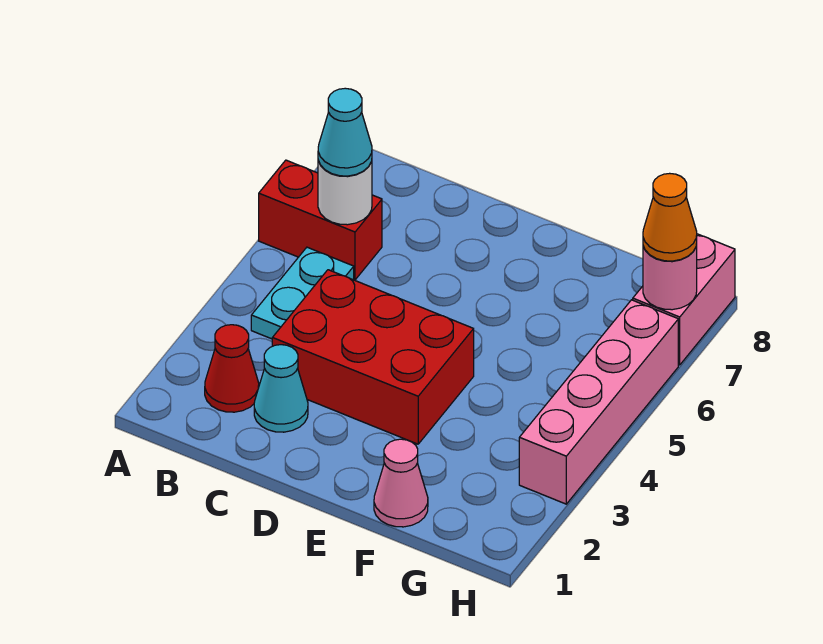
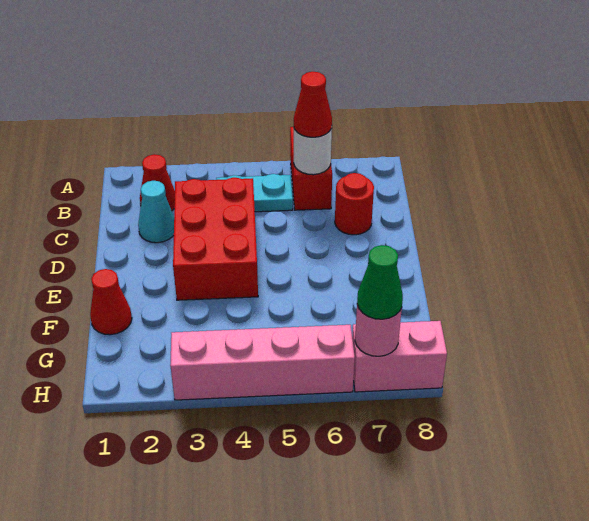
cyan cone B6 level 3 -> red cone B6 level 3
none -> red round brick C7 level 1
pink cone F1 level 1 -> red cone F1 level 1
orange cone H7 level 3 -> green cone H7 level 3

